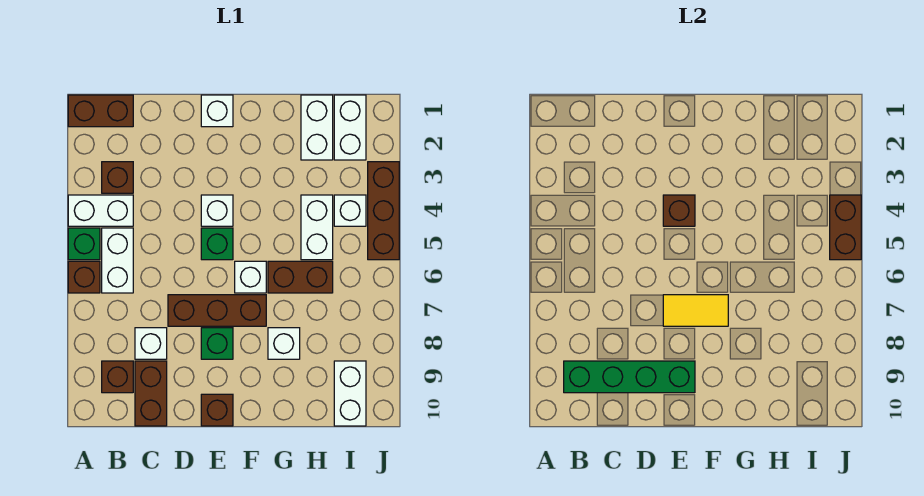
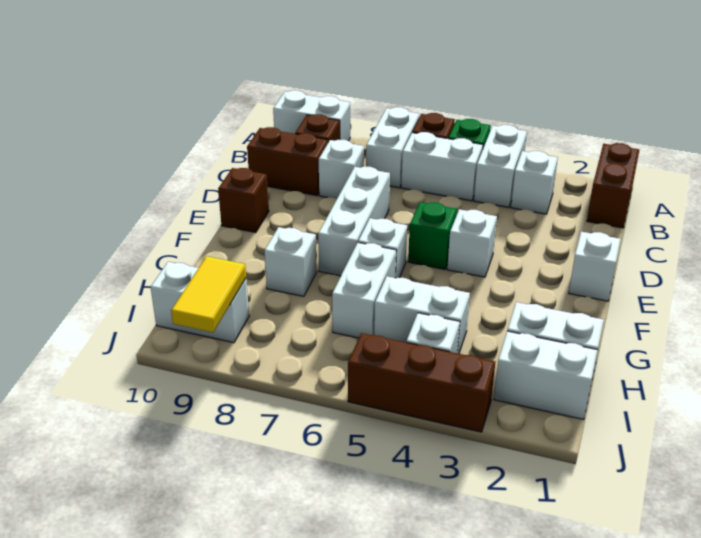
none -> white brick A7:B7 level 1
none -> white brick A9:A10 level 1
brown brick B3 level 1 -> white brick B3 level 1
green brick B9:E9 level 2 -> none
brown brick D7:F7 level 1 -> white brick D7:F7 level 1
brown brick E4 level 2 -> none
yellow tile E7:F7 level 2 -> yellow tile I9:J9 level 2
green brick E8 level 1 -> none
brown brick G6:H6 level 1 -> white brick G6:H6 level 1
brown brick J4:J5 level 2 -> none

